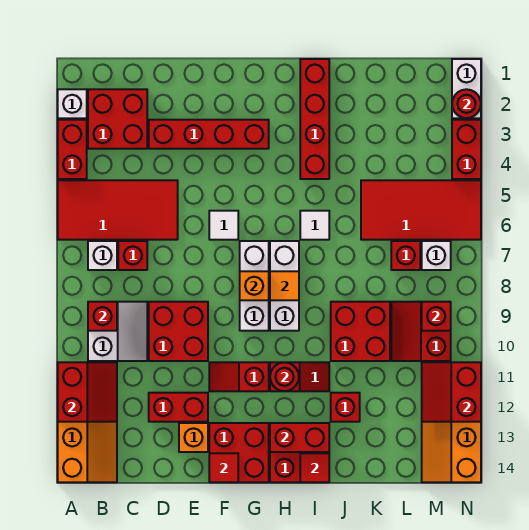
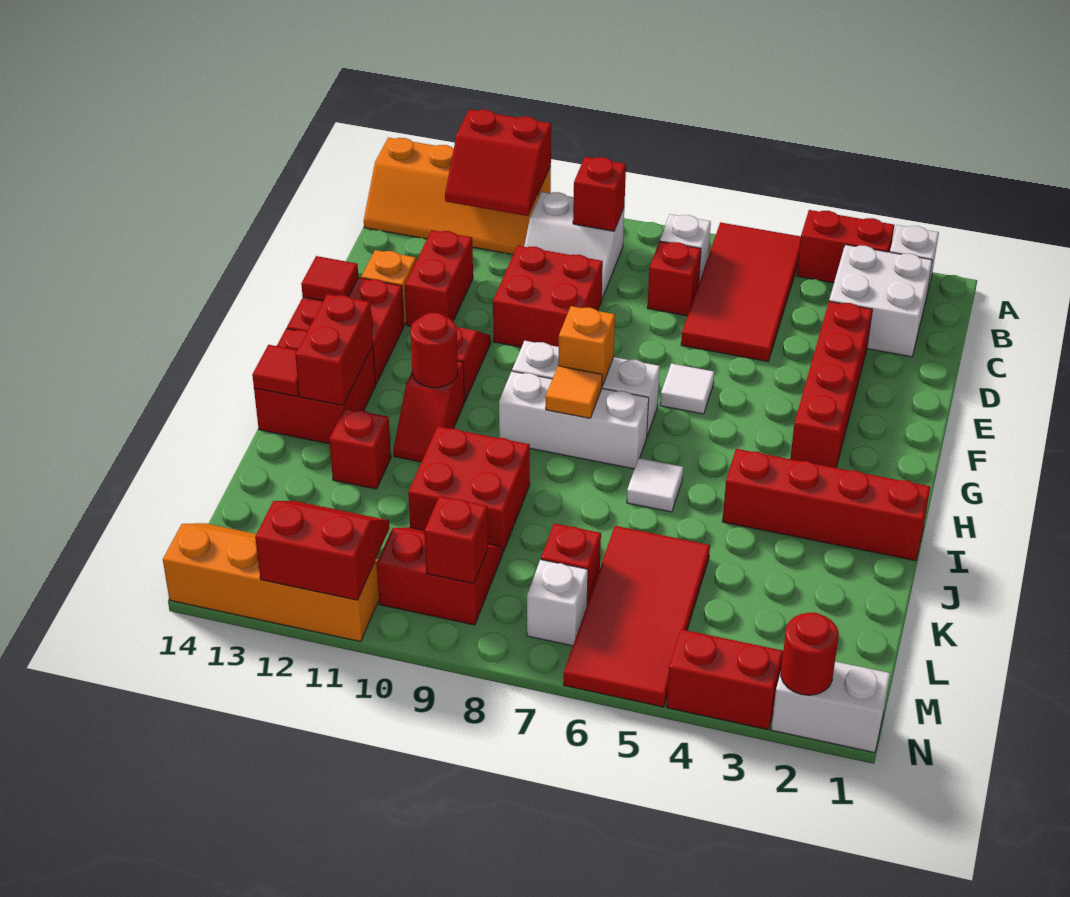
red brick B2:C3 level 1 -> white brick B2:C3 level 1

